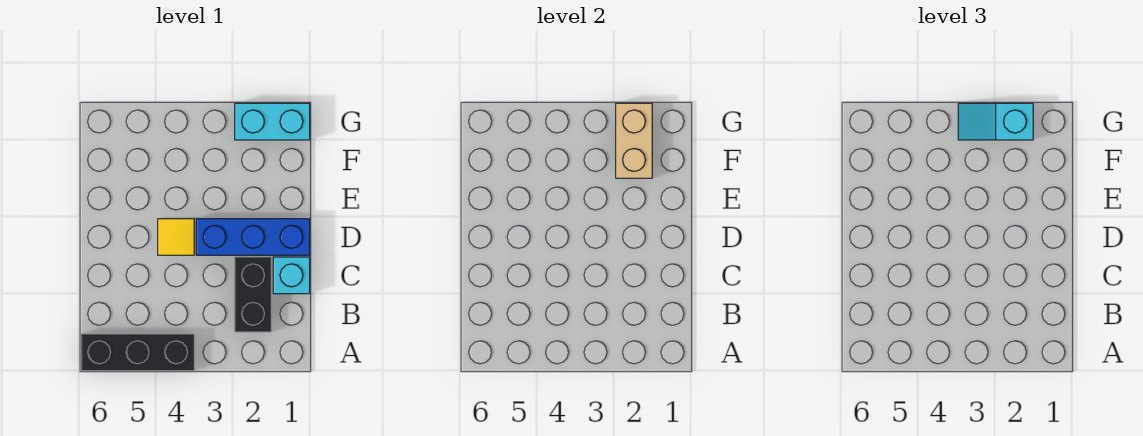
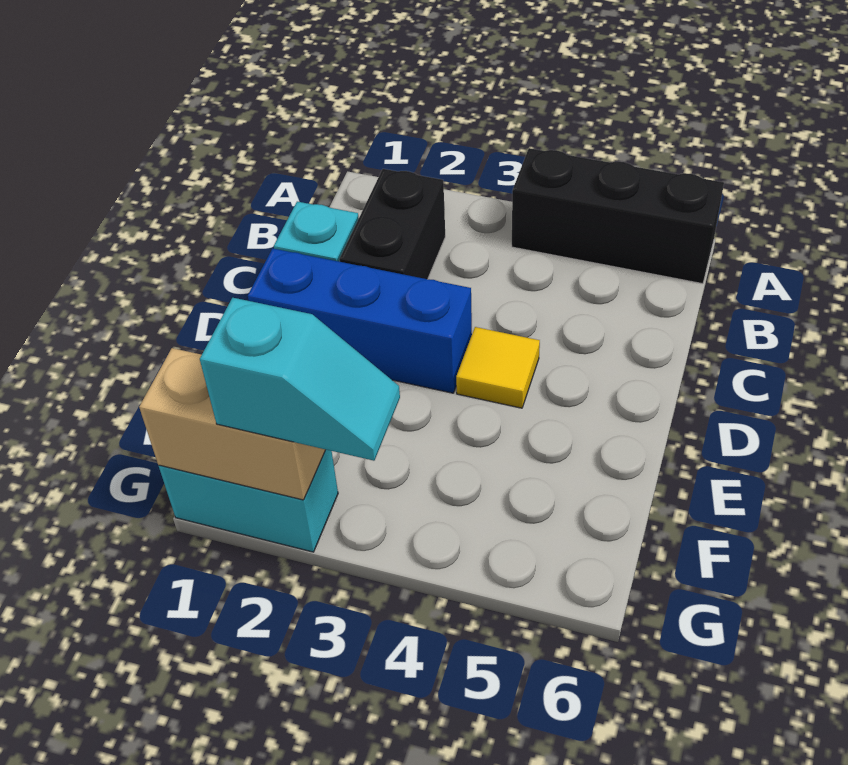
tan brick F2:G2 level 2 -> tan brick G1:G2 level 2

